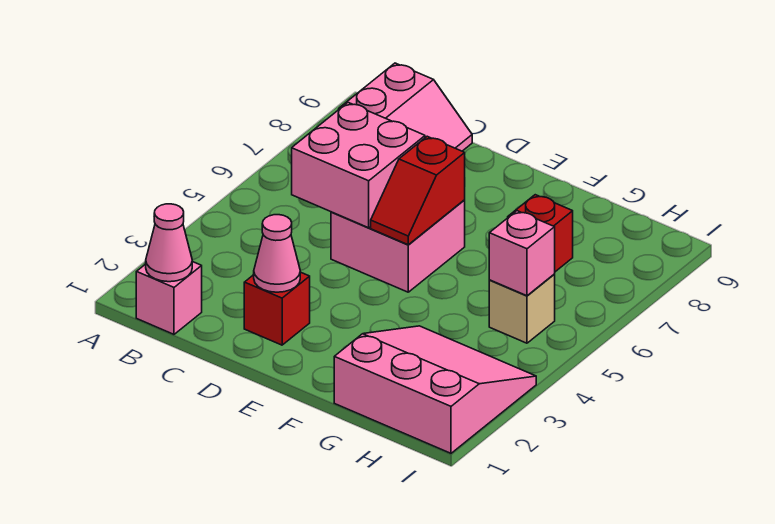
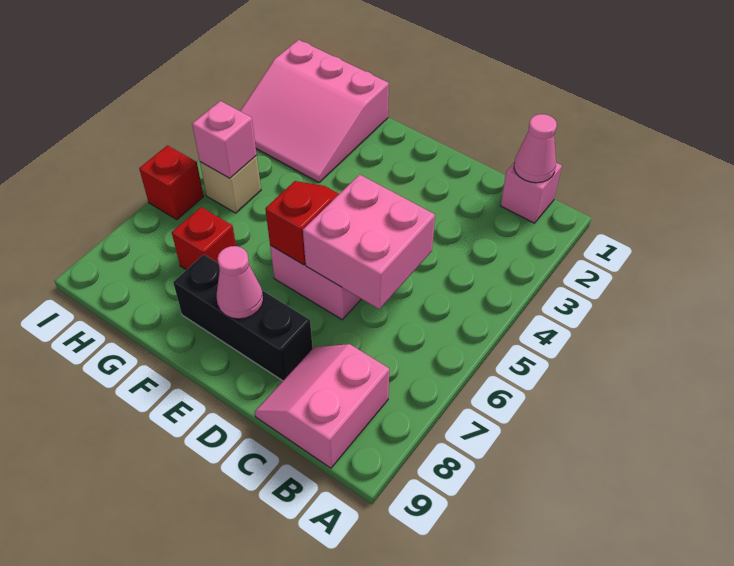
red brick D2 level 1 -> red brick I6 level 1
pink cone D2 level 2 -> pink cone E8 level 2
none -> black brick D8:F8 level 1

